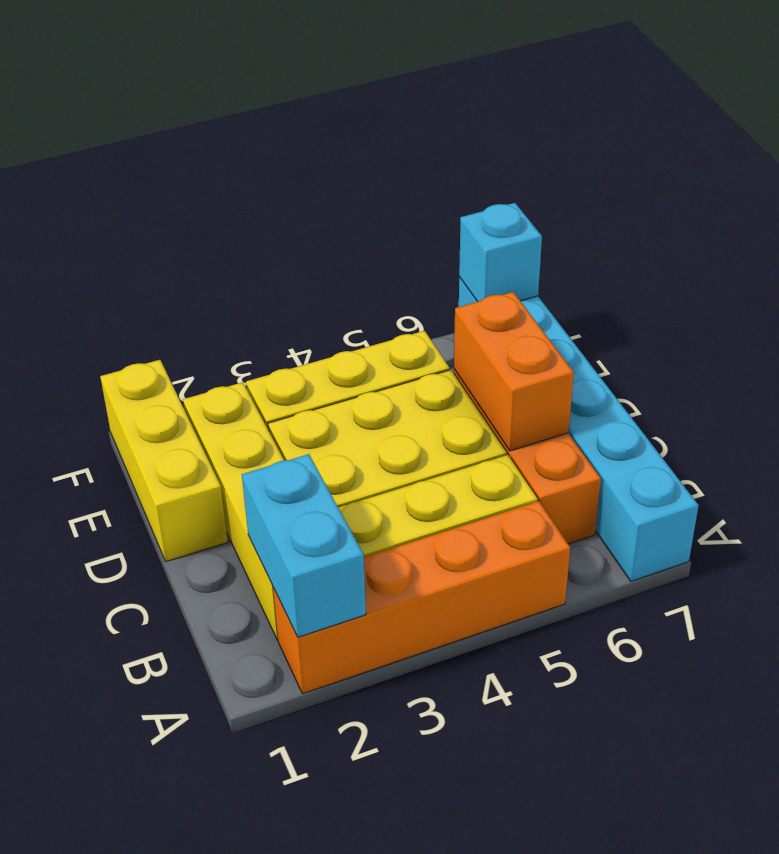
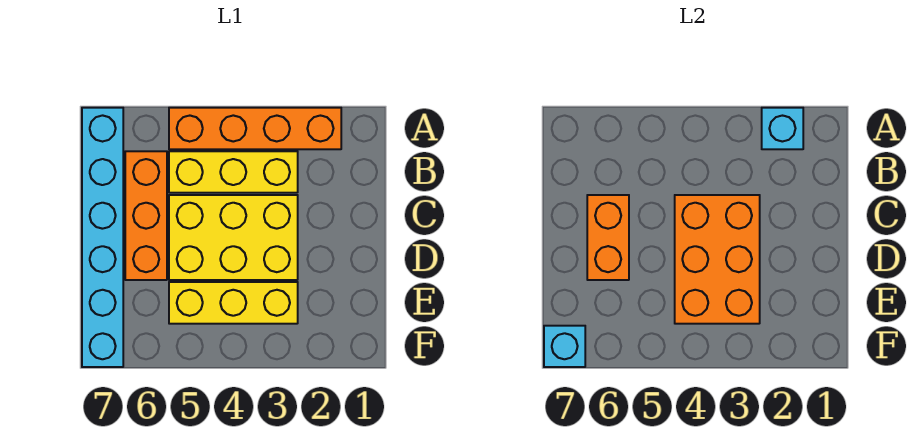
cyan brick A2:B2 level 2 -> cyan brick A2 level 2
yellow brick B2:E2 level 1 -> none
none -> orange brick C3:E4 level 2
yellow brick D1:F1 level 1 -> none

